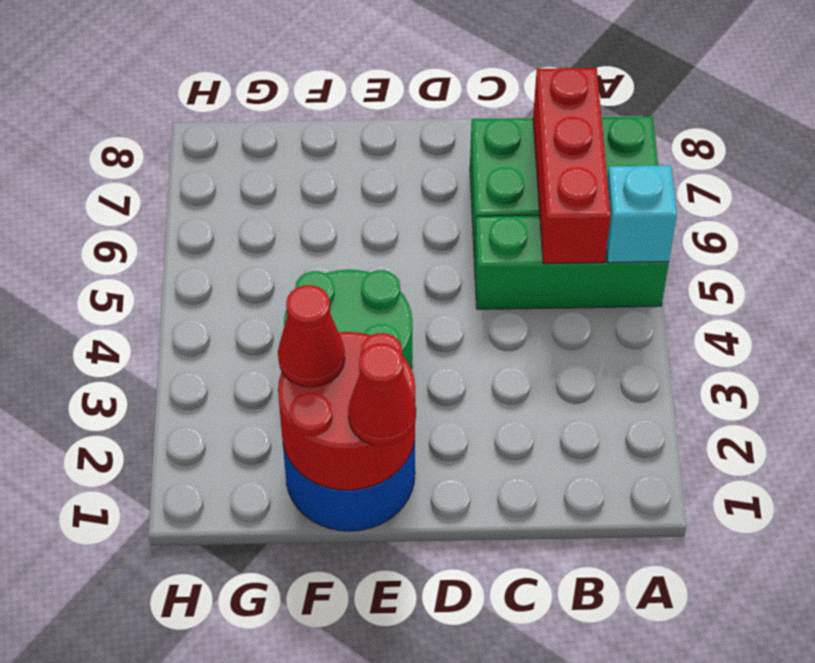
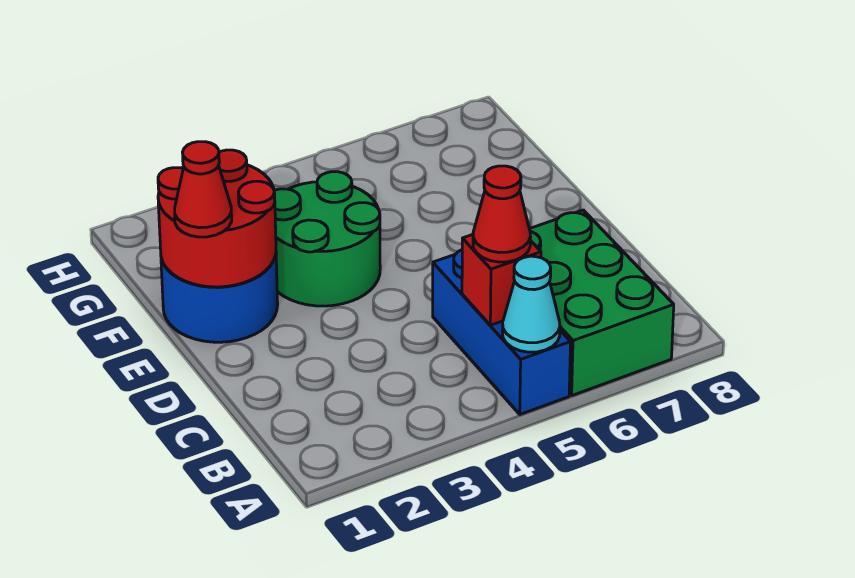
green brick A5:C5 level 1 -> blue brick A5:C5 level 1
cyan brick A5 level 2 -> cyan cone A5 level 2
red brick B5:B7 level 2 -> red brick B5 level 2
red cone F2 level 3 -> red cone B5 level 3

